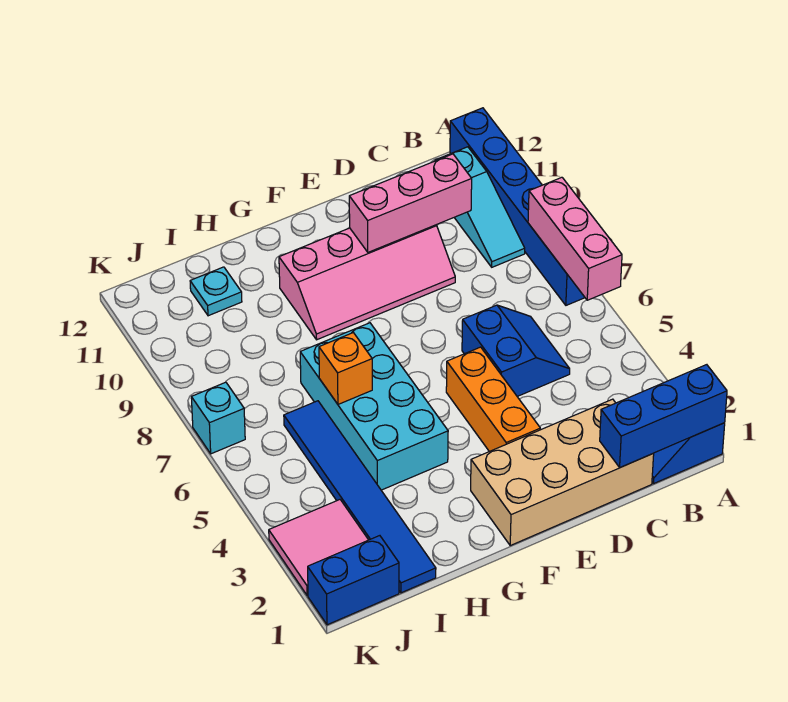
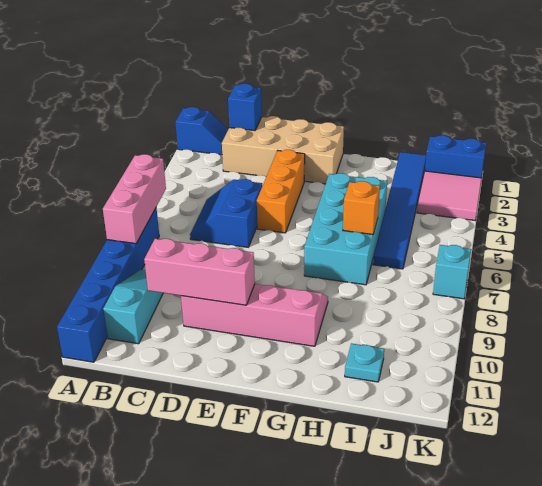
blue brick A1:C1 level 2 -> blue brick C1 level 2

